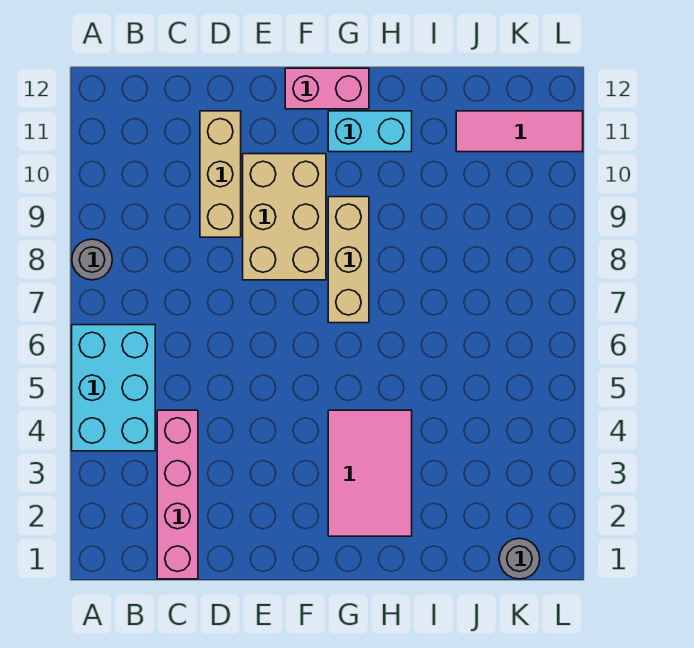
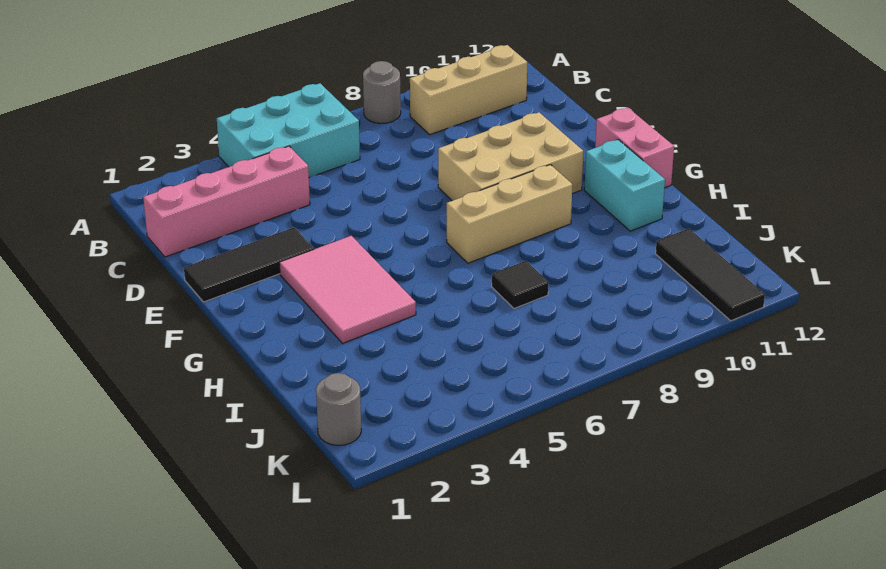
tan brick D9:D11 level 1 -> tan brick B9:B11 level 1
none -> black tile E1:E3 level 1
pink tile G2:H4 level 1 -> pink tile F3:H4 level 1
none -> black tile I7 level 1
pink tile J11:L11 level 1 -> black tile J11:L11 level 1

